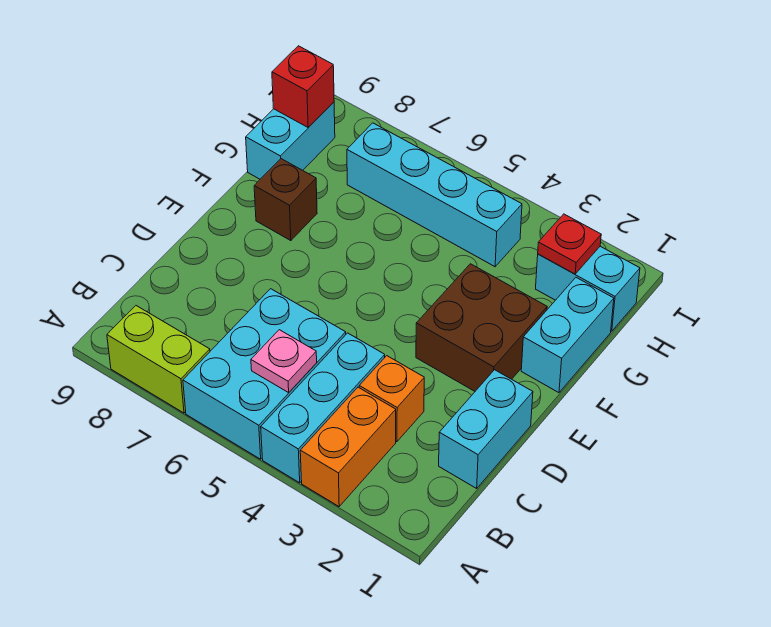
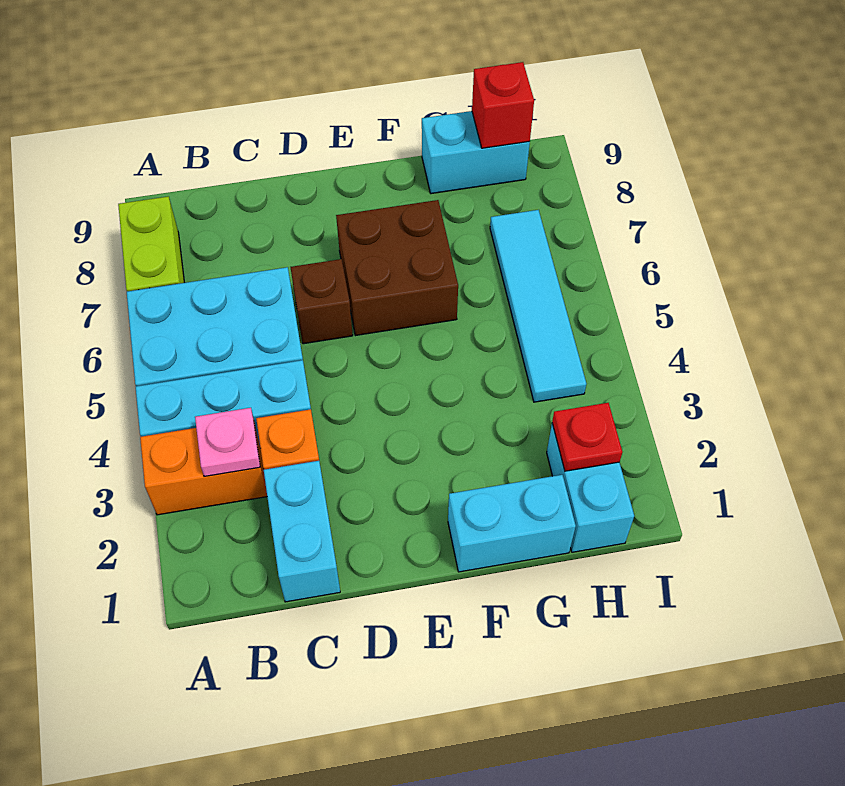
pink plate B5 level 2 -> pink plate B3 level 2
cyan brick C1:D1 level 1 -> cyan brick C1:C2 level 1
brown brick E2:F3 level 1 -> brown brick E6:F7 level 1
brown brick F8 level 1 -> brown brick D6 level 1
cyan brick H4:H7 level 1 -> cyan tile H4:H7 level 1

